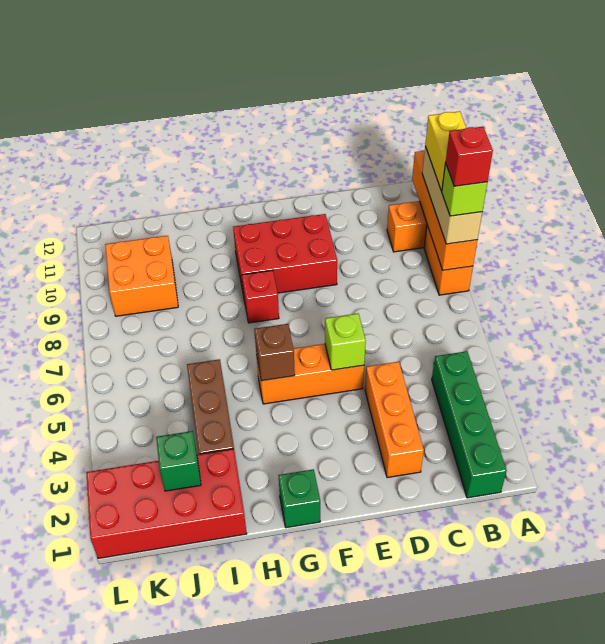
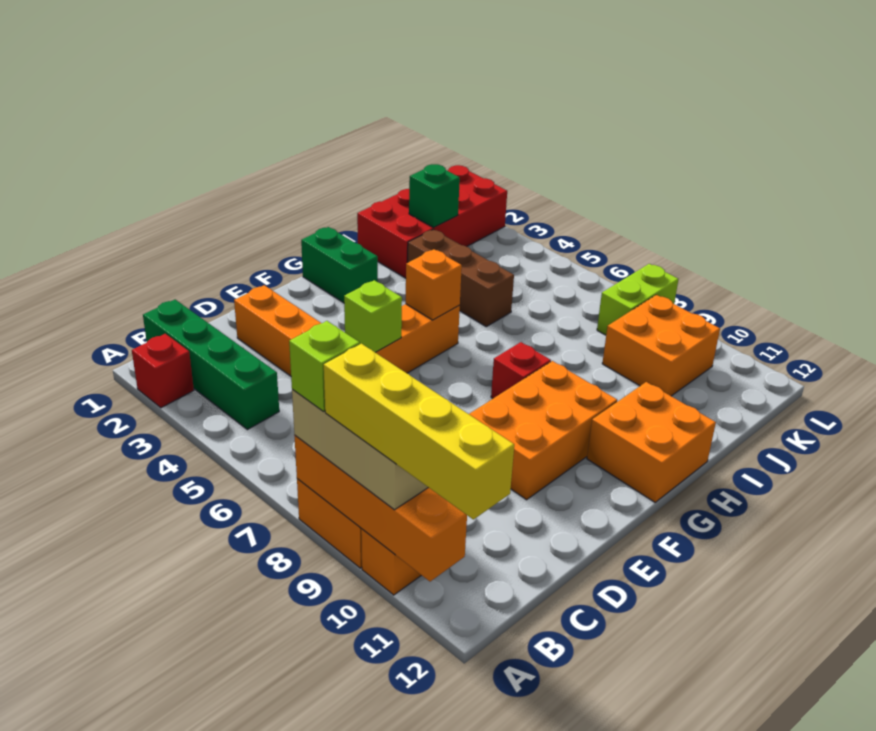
red brick A8 level 5 -> red brick A2 level 1
yellow brick A9:A10 level 4 -> yellow brick A9:A12 level 4
red brick E9:G10 level 1 -> orange brick E9:G10 level 1
green brick G1 level 1 -> green brick G1:G2 level 1
brown brick G5 level 2 -> orange brick G5 level 2
none -> orange brick G11:H12 level 1
none -> lime brick K8:L8 level 1

